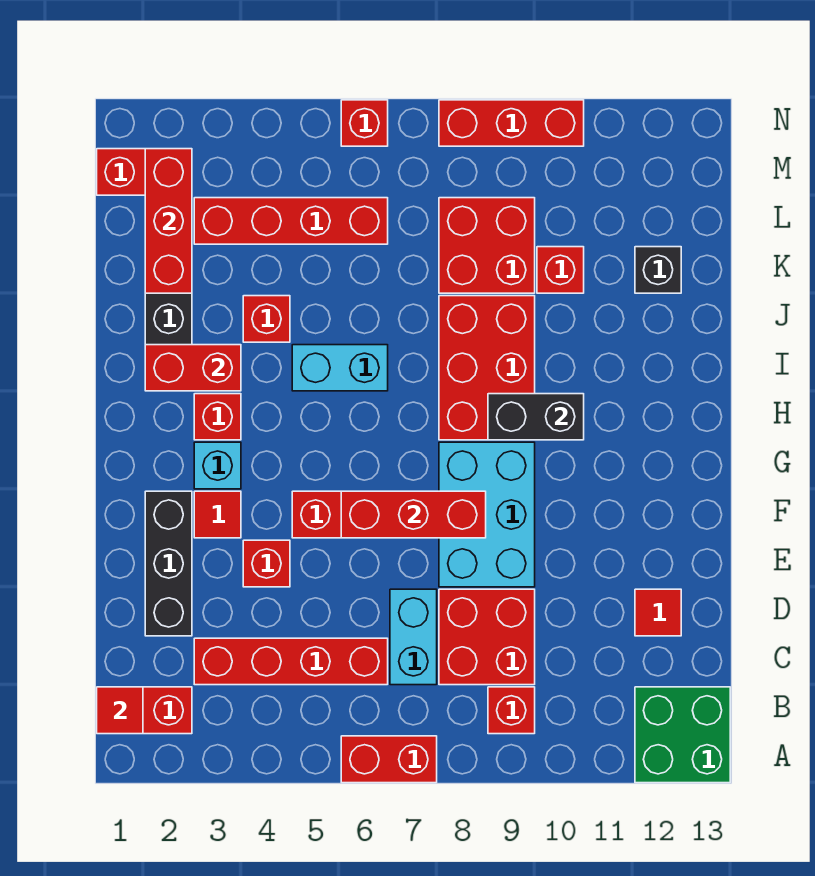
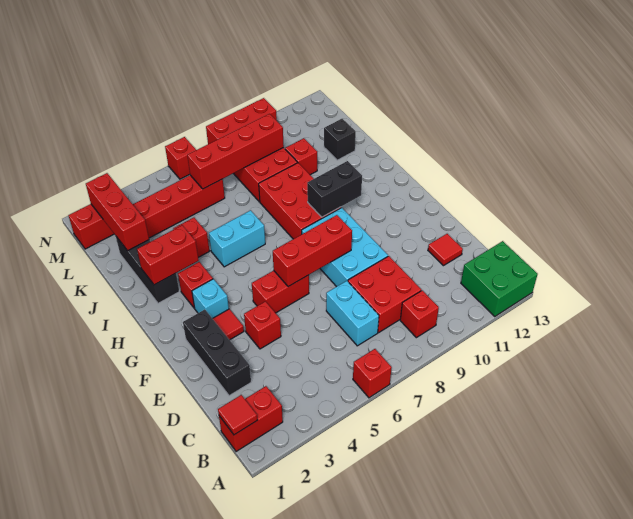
red brick A6:A7 level 1 -> red brick A6 level 1
red brick C3:C6 level 1 -> red brick L6:L9 level 2

